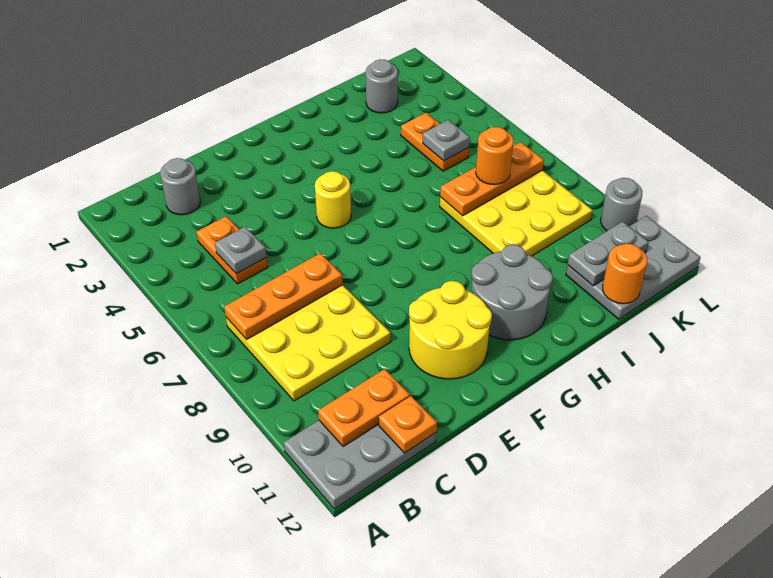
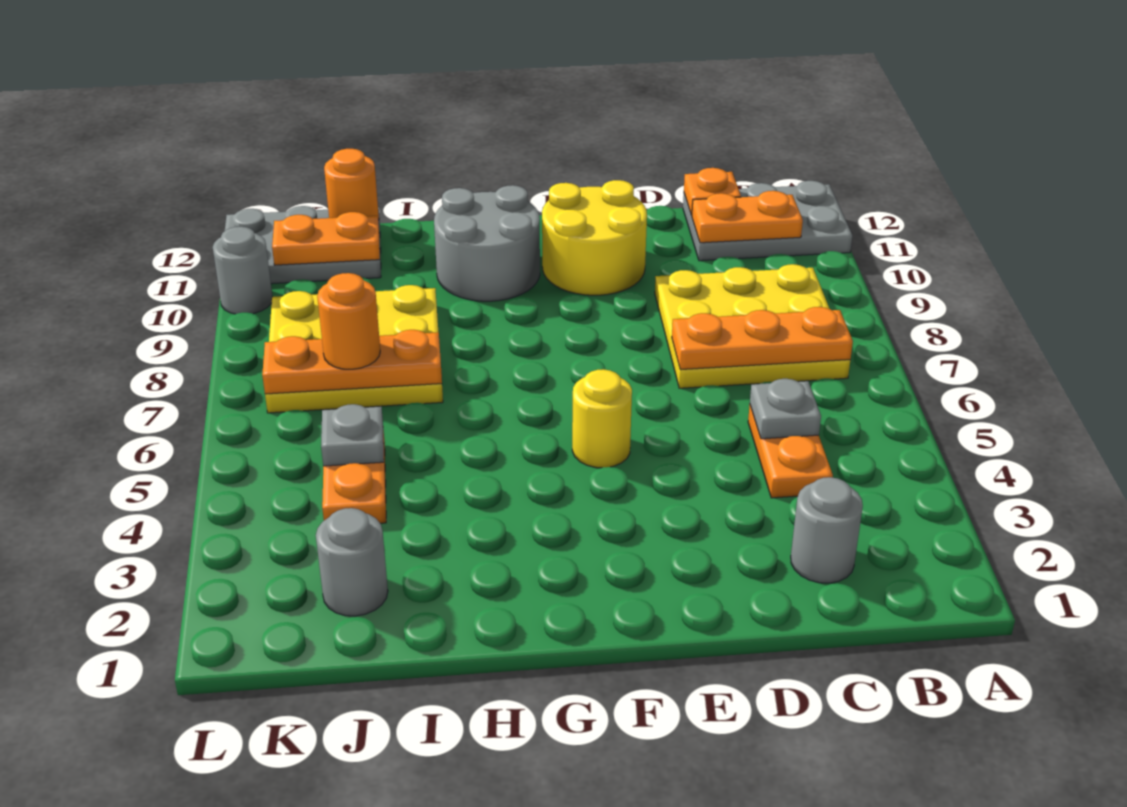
grey plate J11:K11 level 2 -> orange plate J11:K11 level 2

